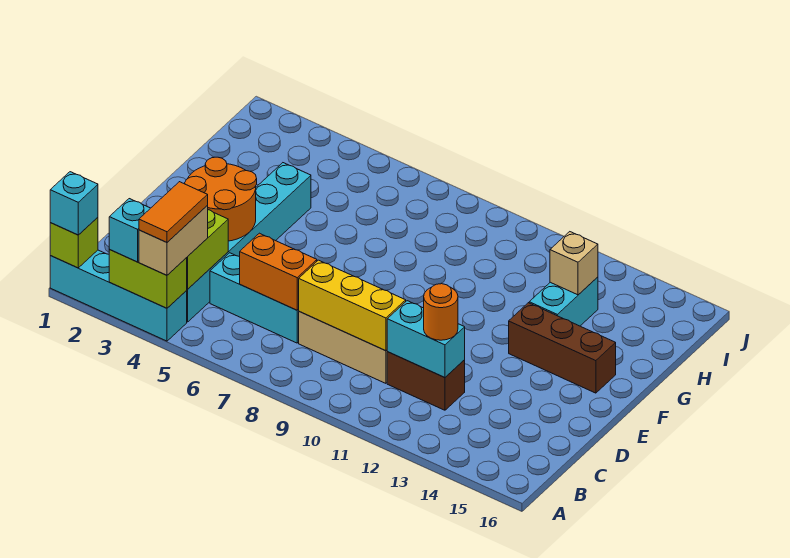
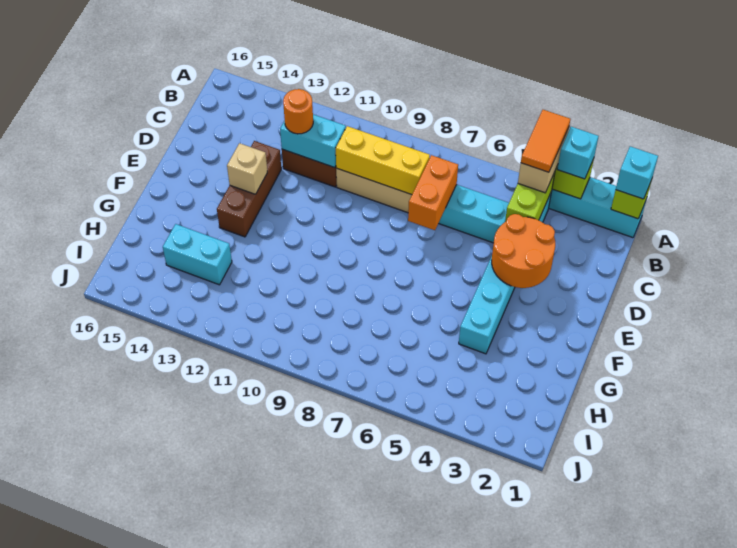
orange brick C6:C7 level 2 -> orange brick C7:D7 level 2
brown brick F13:F15 level 1 -> brown brick D13:F13 level 1
cyan brick G13:H13 level 1 -> cyan brick H13:H14 level 1
tan brick H13 level 2 -> tan brick E13 level 2

